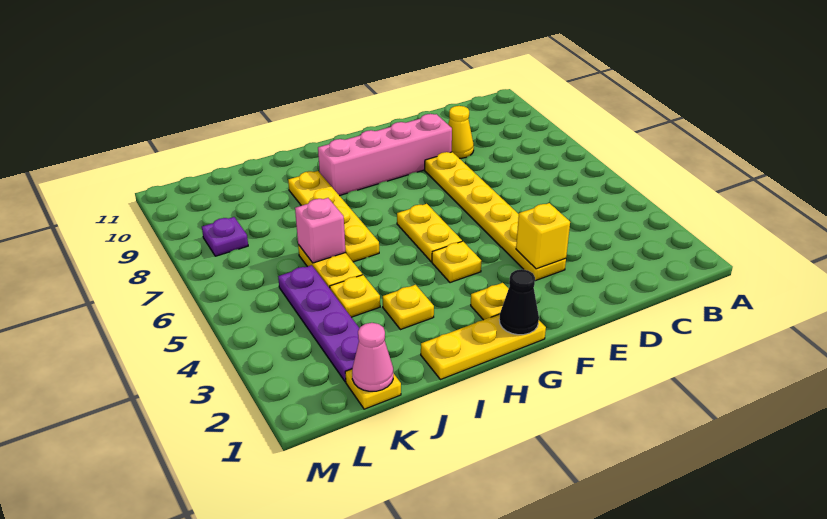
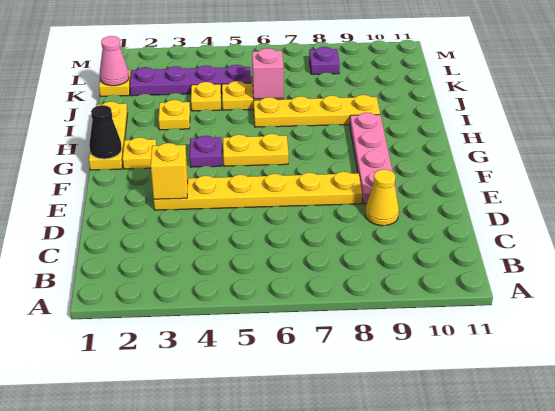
pink brick E9:H9 level 1 -> pink plate E9:H9 level 1
yellow plate G4 level 1 -> purple plate G4 level 1

